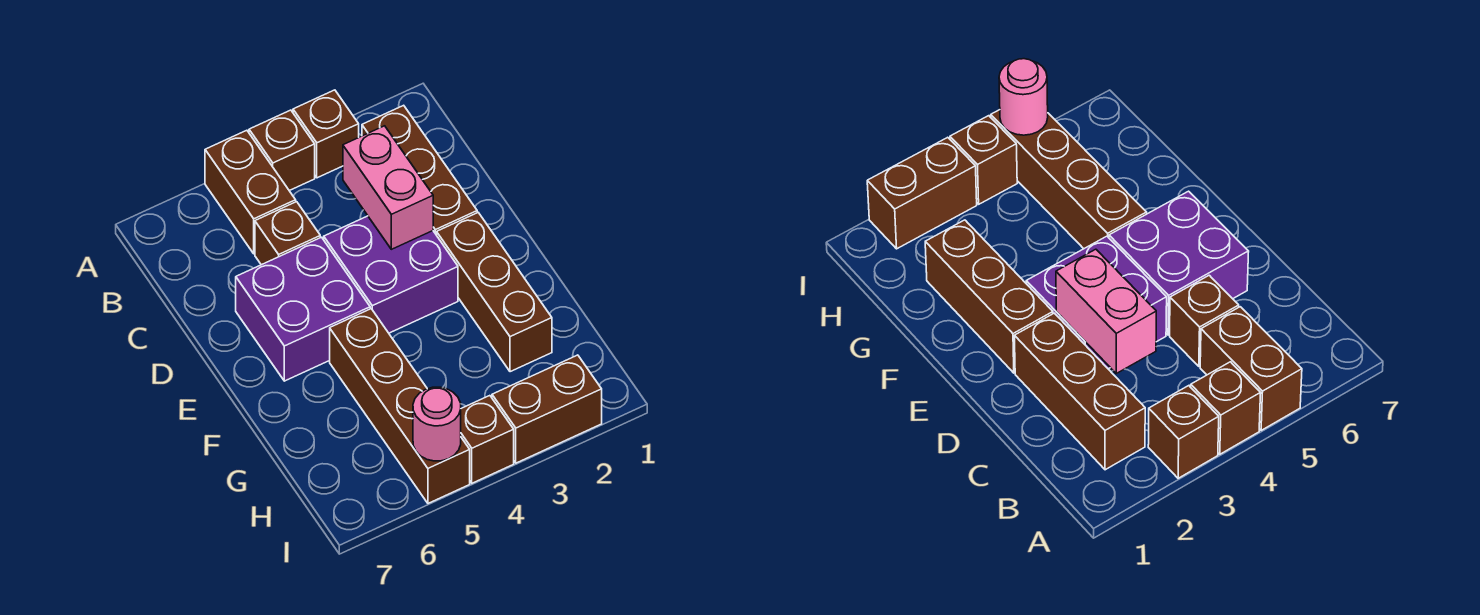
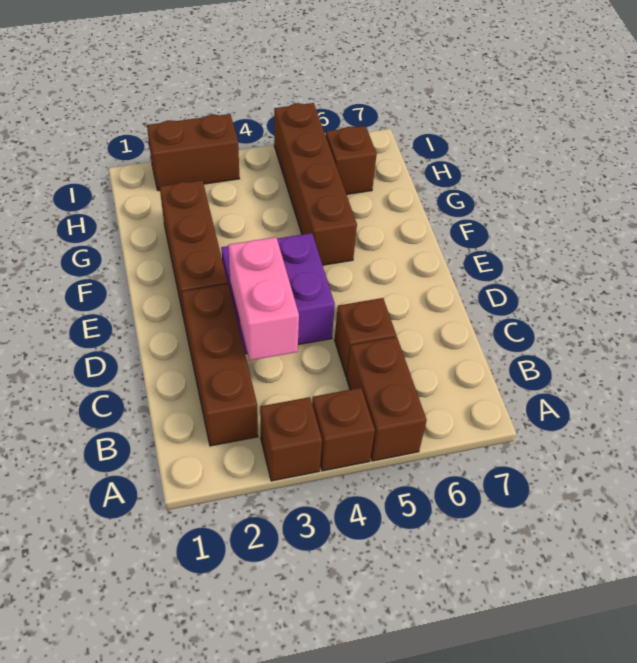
purple brick D5:E6 level 1 -> none
brown brick I4 level 1 -> brown brick H6 level 1
pink round brick I5 level 2 -> none

